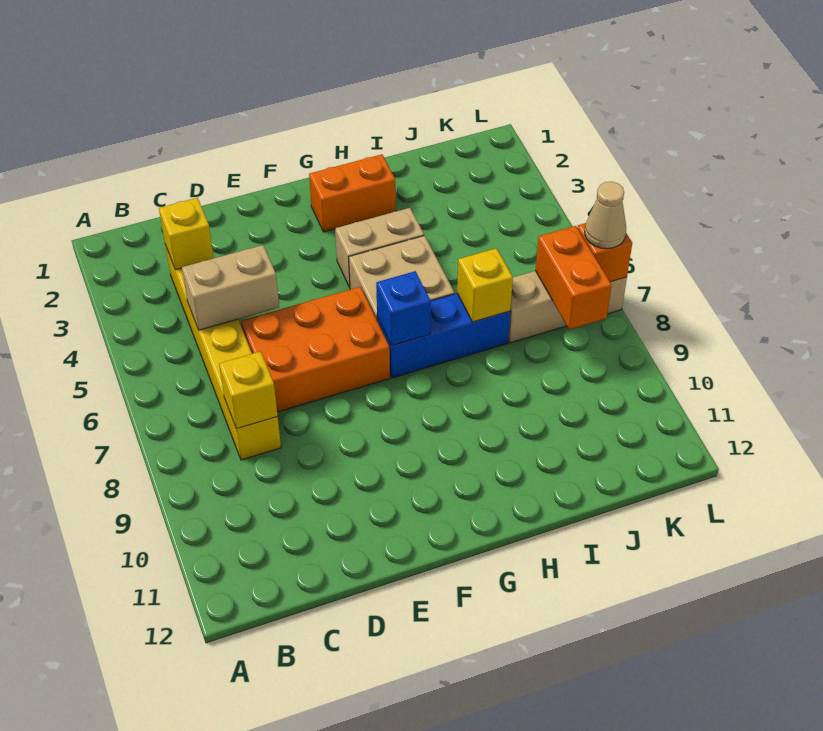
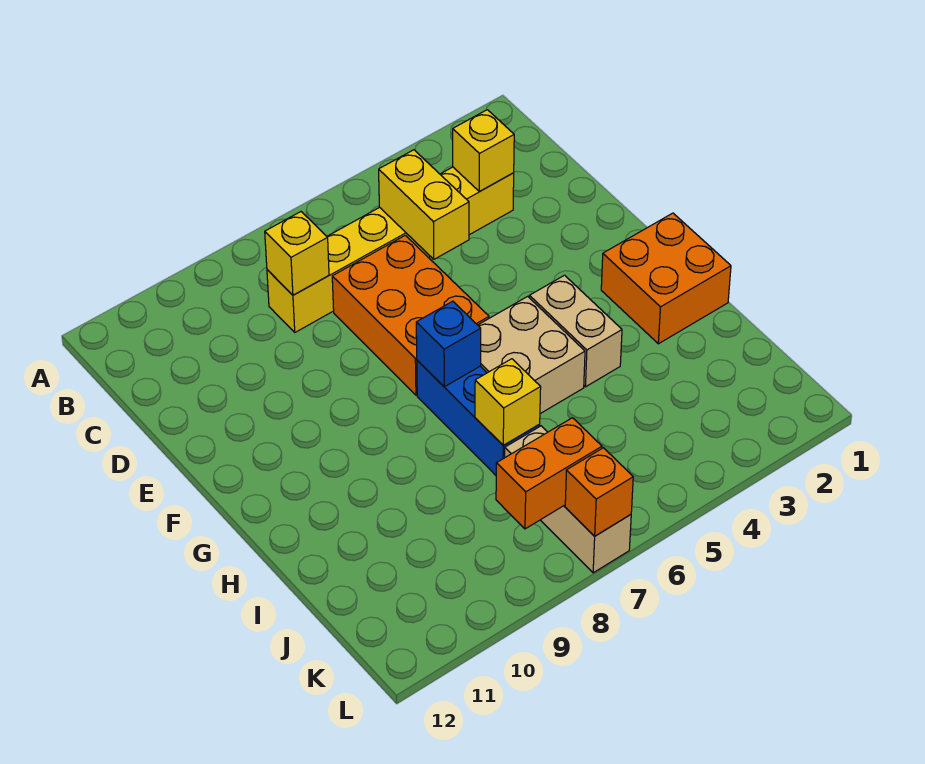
tan brick C5:D5 level 2 -> yellow brick C5:D5 level 2
orange brick G2:H2 level 1 -> orange brick G1:H2 level 1
tan cone L7 level 3 -> none

